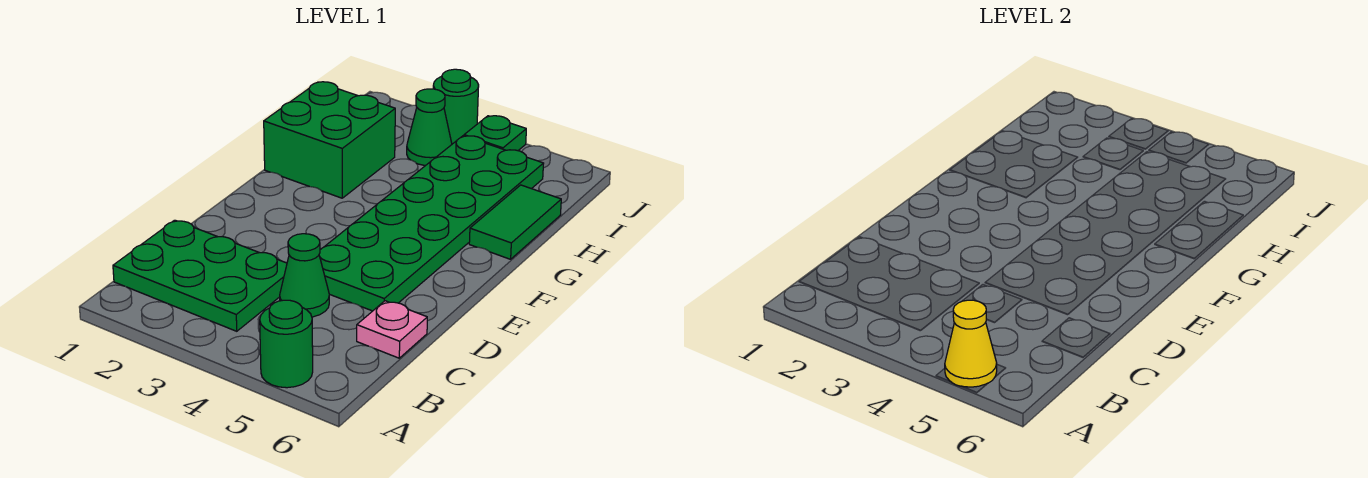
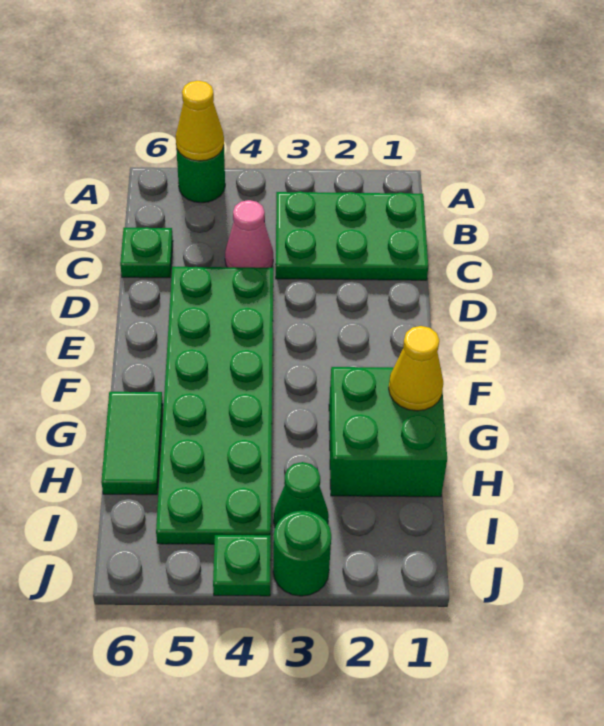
green cone C4 level 1 -> pink cone C4 level 1
pink plate C6 level 1 -> green plate C6 level 1
none -> yellow cone G1 level 2

